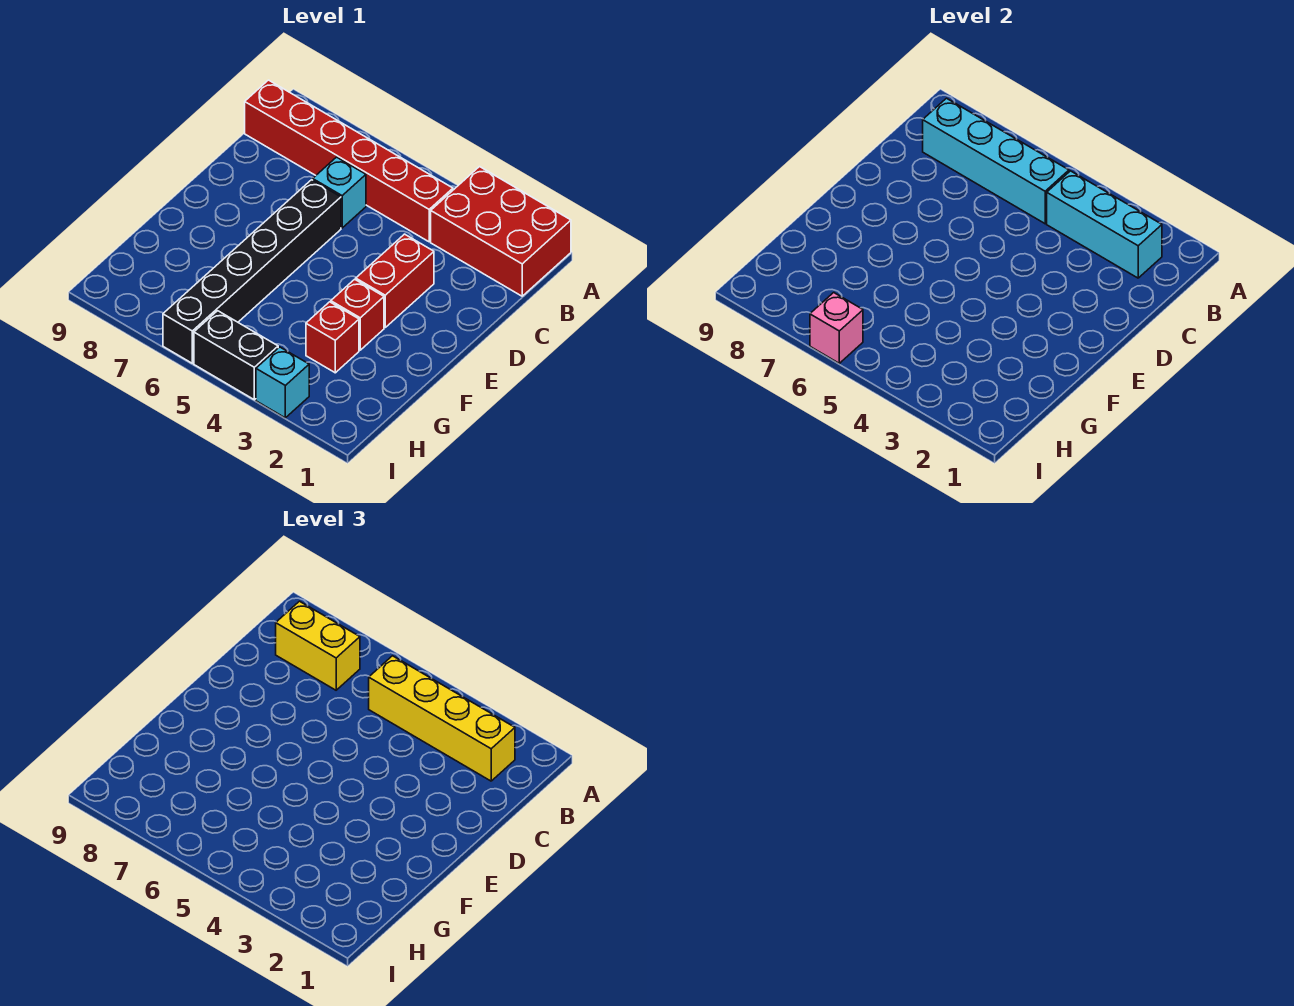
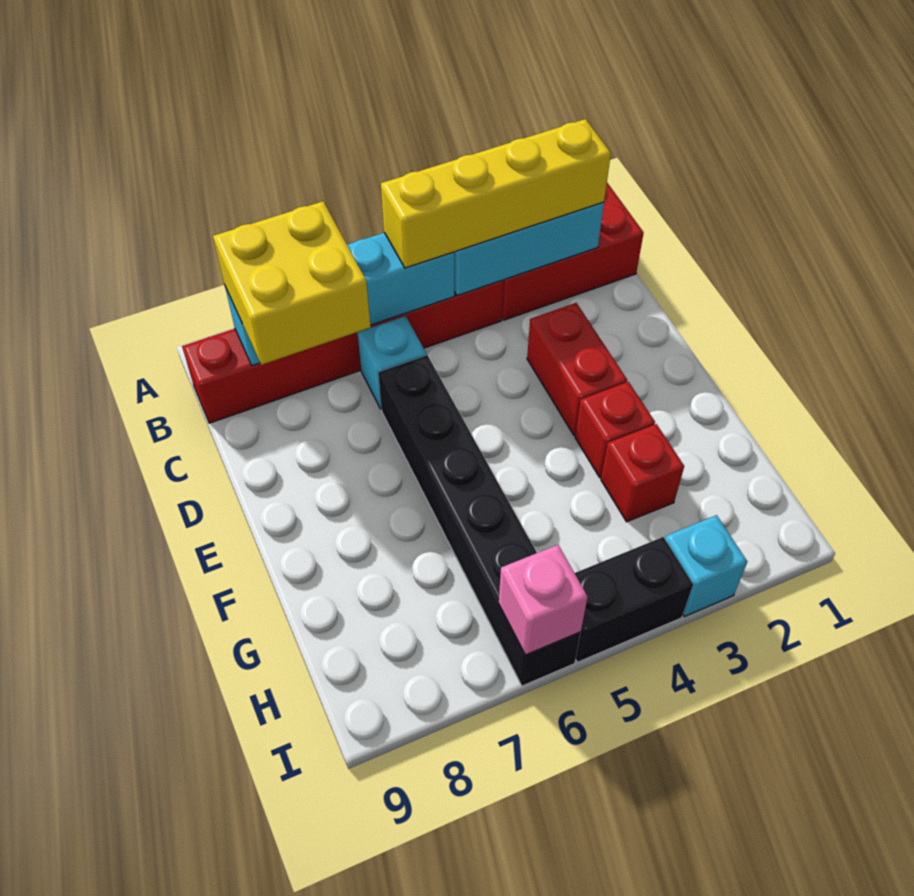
yellow brick B7:B8 level 3 -> yellow brick B7:C8 level 3

